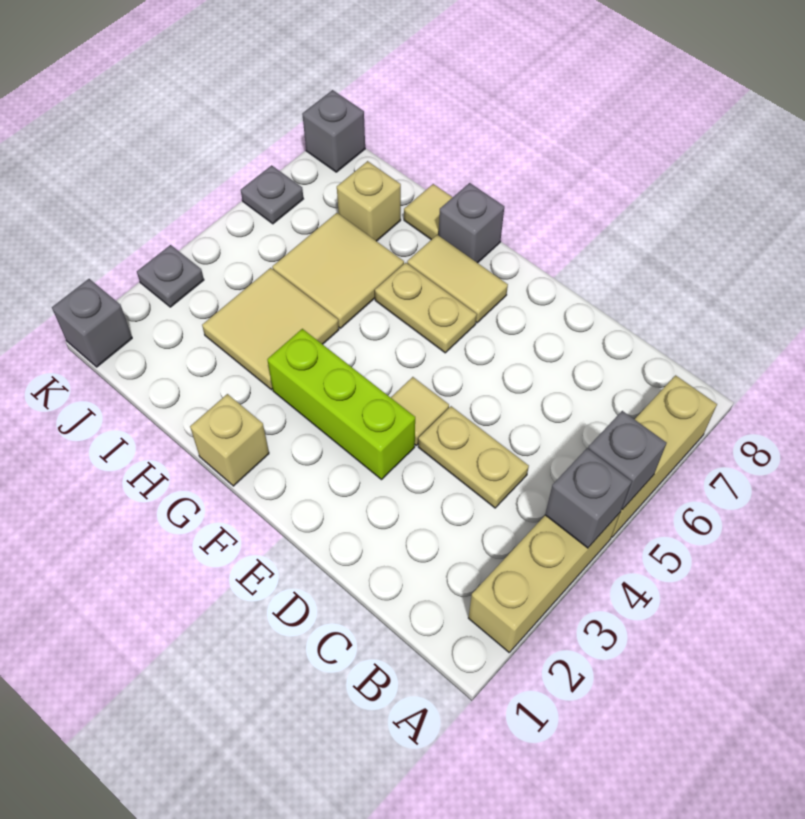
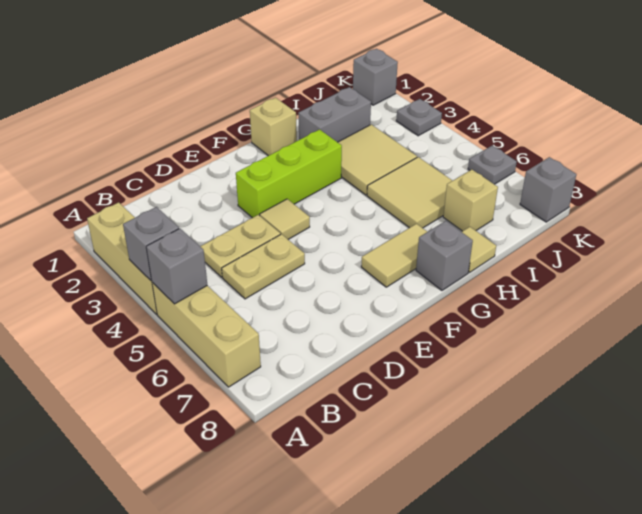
tan plate F6:G6 level 1 -> tan plate C5:D5 level 1
none -> grey brick H2:I2 level 1

